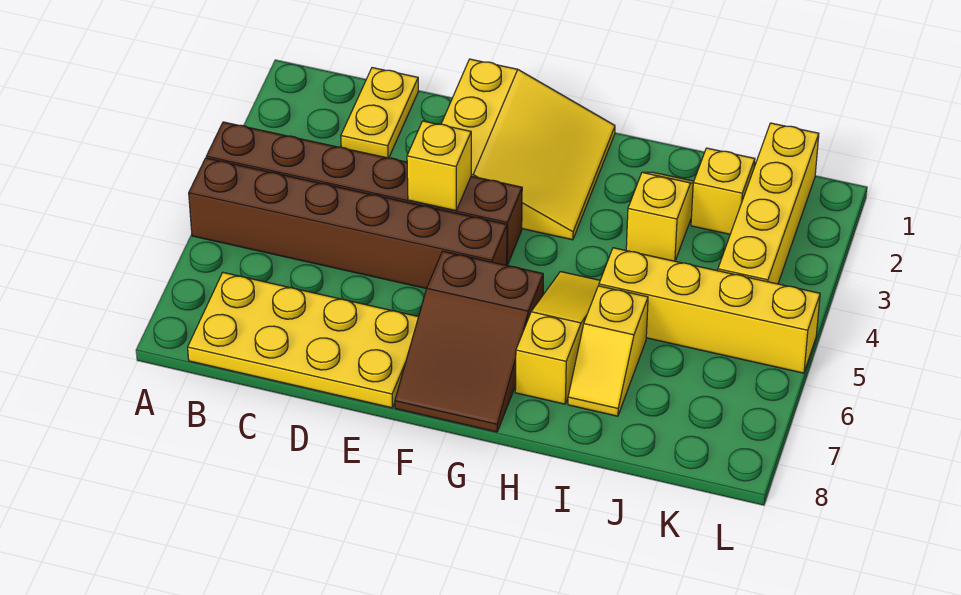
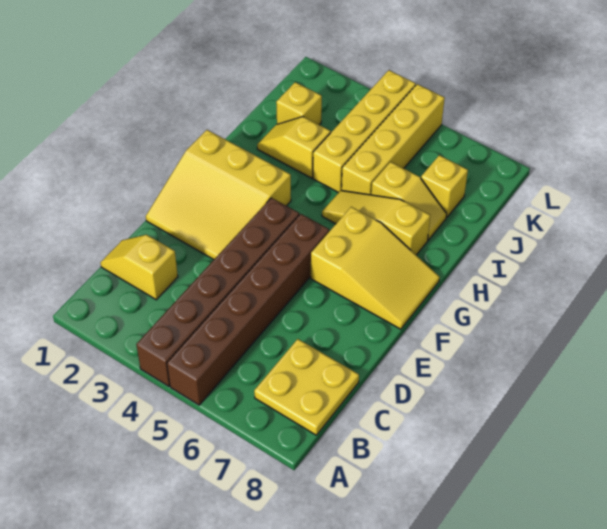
yellow plate B7:E8 level 1 -> yellow plate B7:C8 level 1
yellow plate C1:C2 level 1 -> yellow slope C1:C2 level 1 top 2
yellow slope E1:G3 level 1 top E -> yellow slope E1:G3 level 1 top G
yellow brick E4 level 2 -> yellow brick J7 level 1
brown slope F6:G8 level 1 top 6 -> yellow slope F6:G8 level 1 top 6
yellow brick K1:K4 level 1 -> yellow brick I4:L4 level 1

